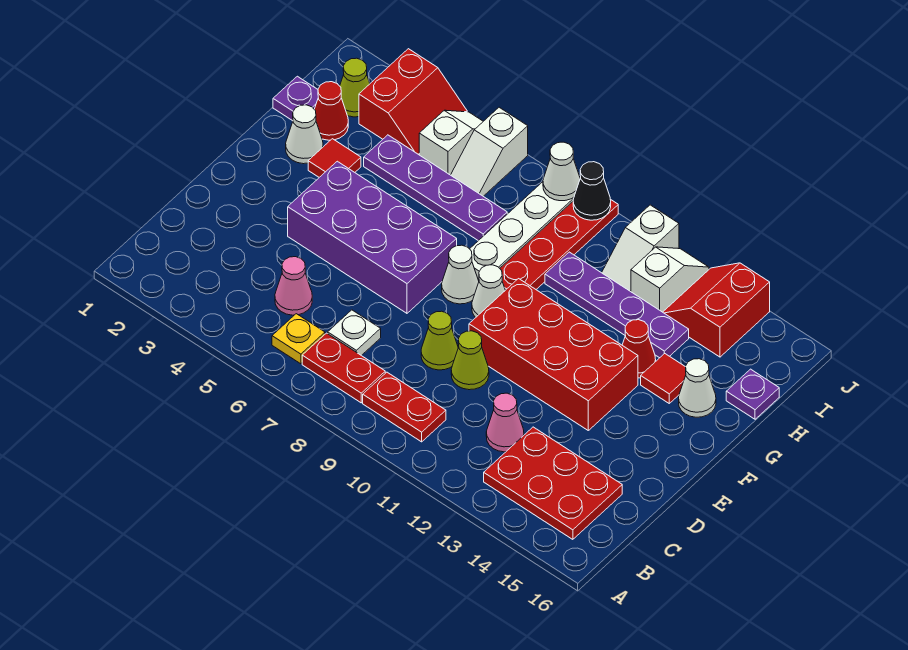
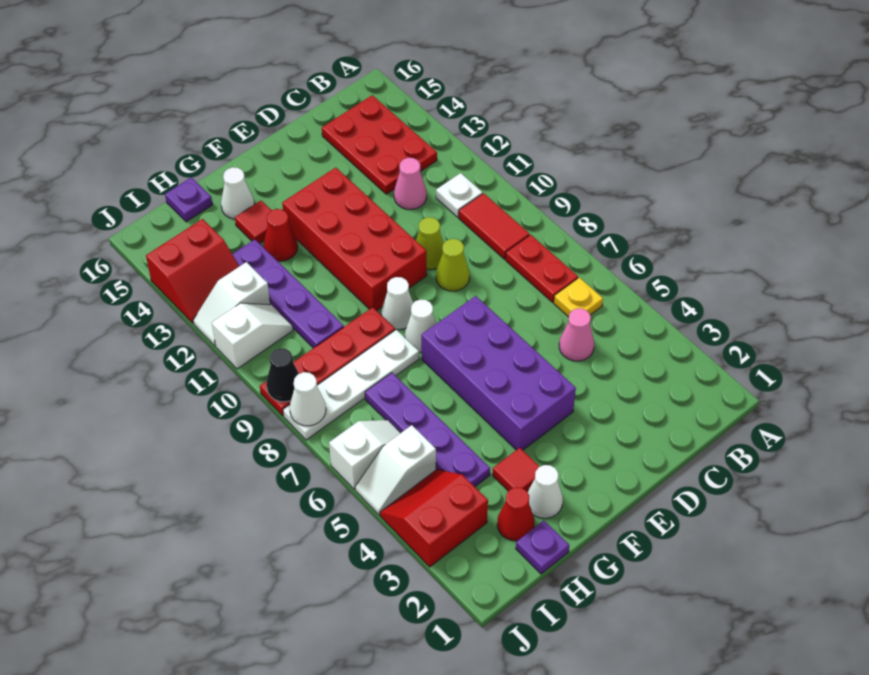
red plate B9:B10 level 1 -> red tile B9:B10 level 1
white plate C7 level 1 -> white plate B11 level 1
lime cone I2 level 1 -> none

